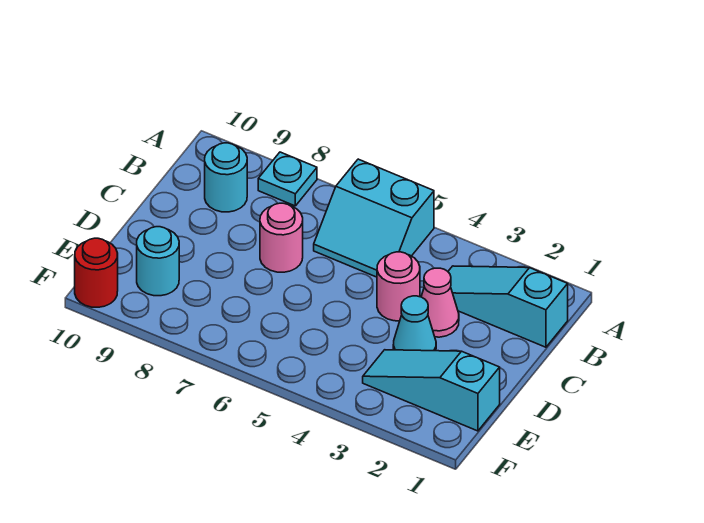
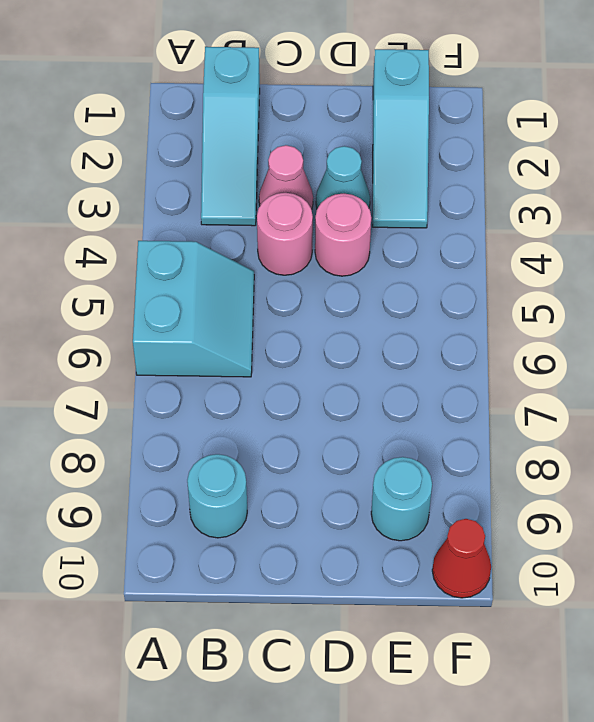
cyan plate A8 level 1 -> none
pink round brick C7 level 1 -> pink round brick D4 level 1
red round brick F10 level 1 -> red cone F10 level 1

